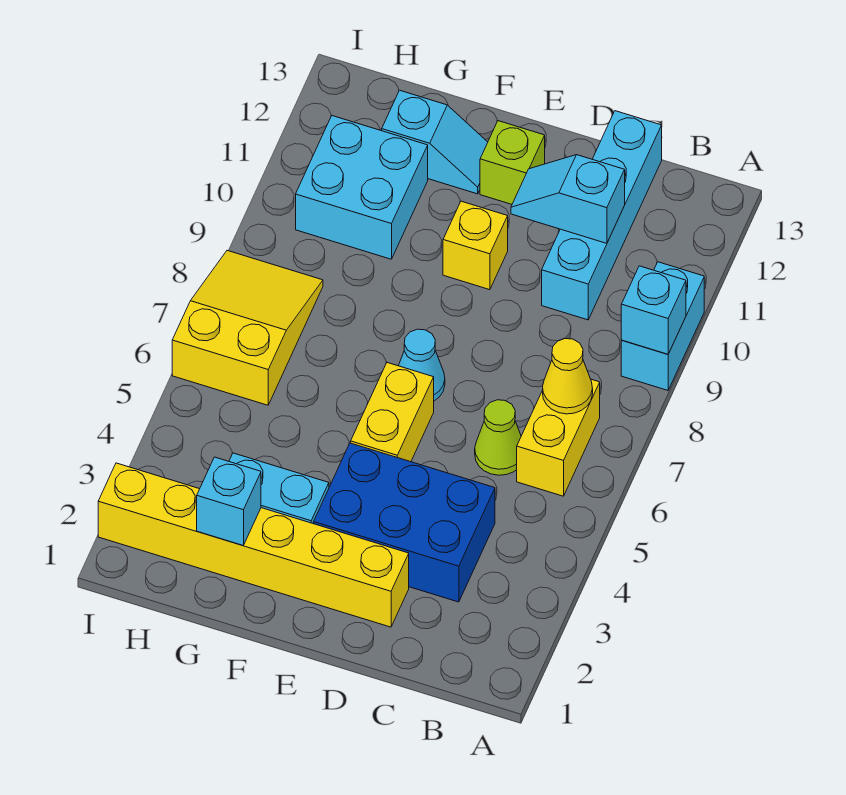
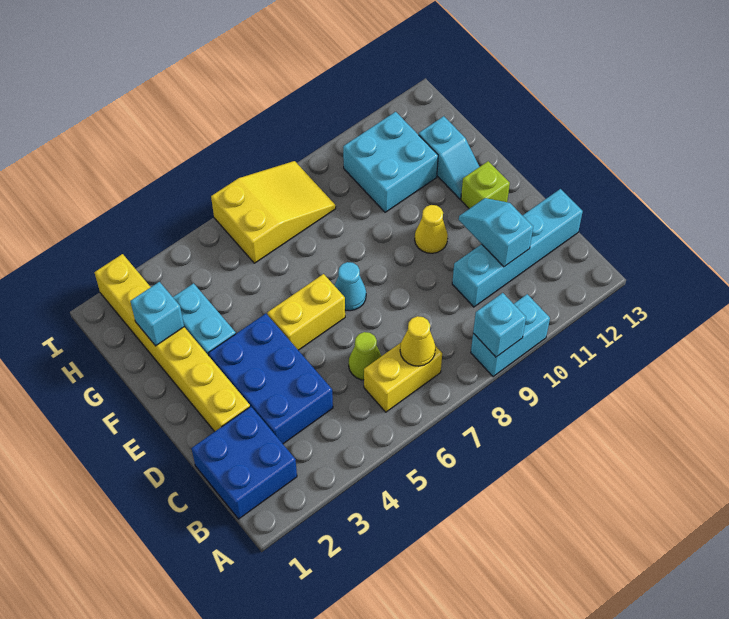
none -> blue brick B1:C2 level 1
yellow brick E10 level 1 -> yellow cone E10 level 1

